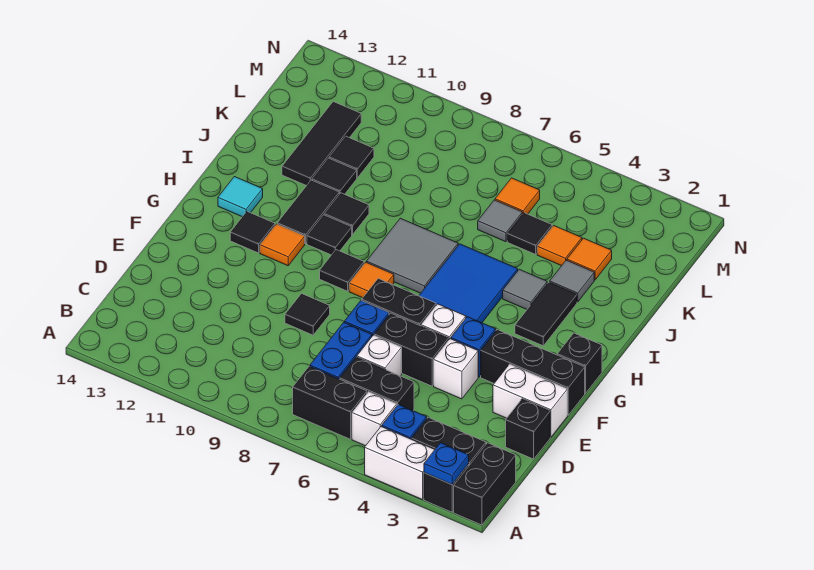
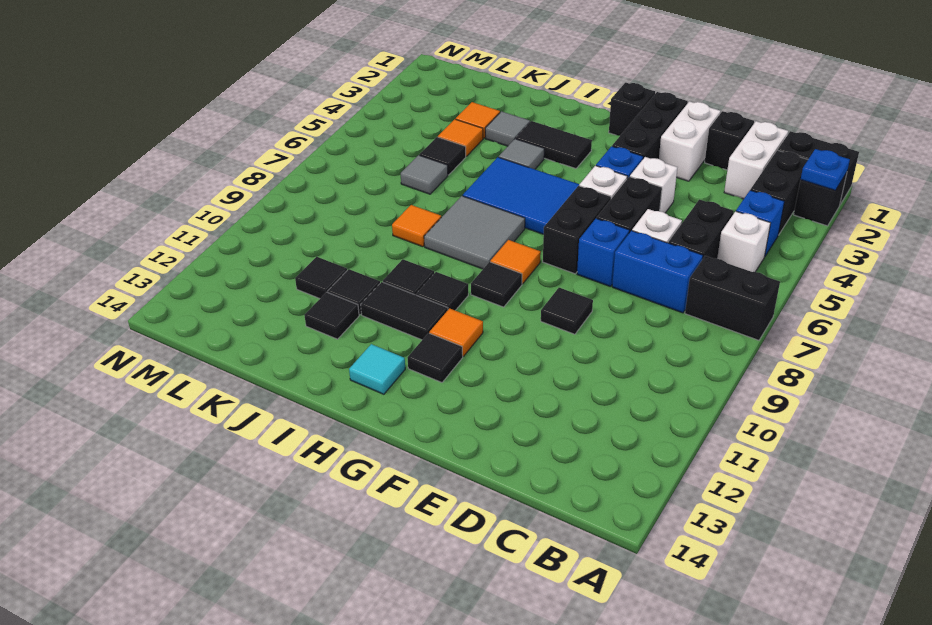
white brick A3:A4 level 1 -> white brick C1:C2 level 1
black brick B6:B7 level 1 -> black brick A7:B7 level 1
black tile J12:L12 level 1 -> black tile J12 level 1
orange tile L6 level 1 -> orange tile J8 level 1

